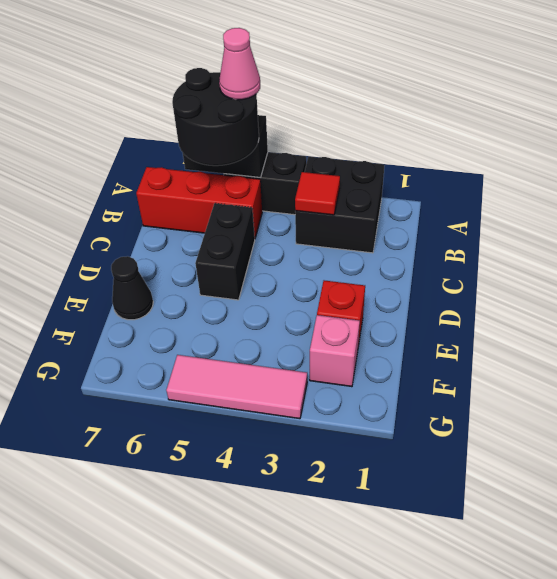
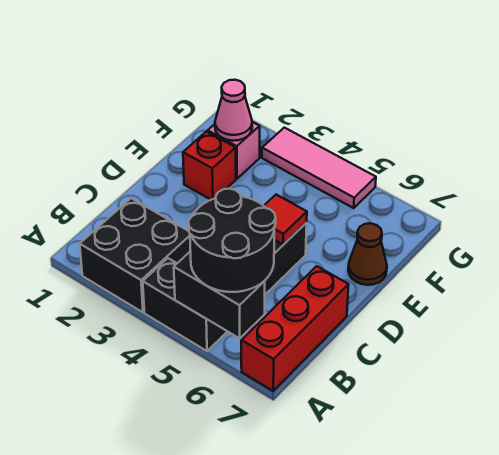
pink cone A5 level 4 -> pink cone F2 level 2
red tile B3 level 2 -> red tile D5 level 2
red brick B5:B7 level 1 -> red brick A7:C7 level 1
black cone E7 level 1 -> brown cone E7 level 1

